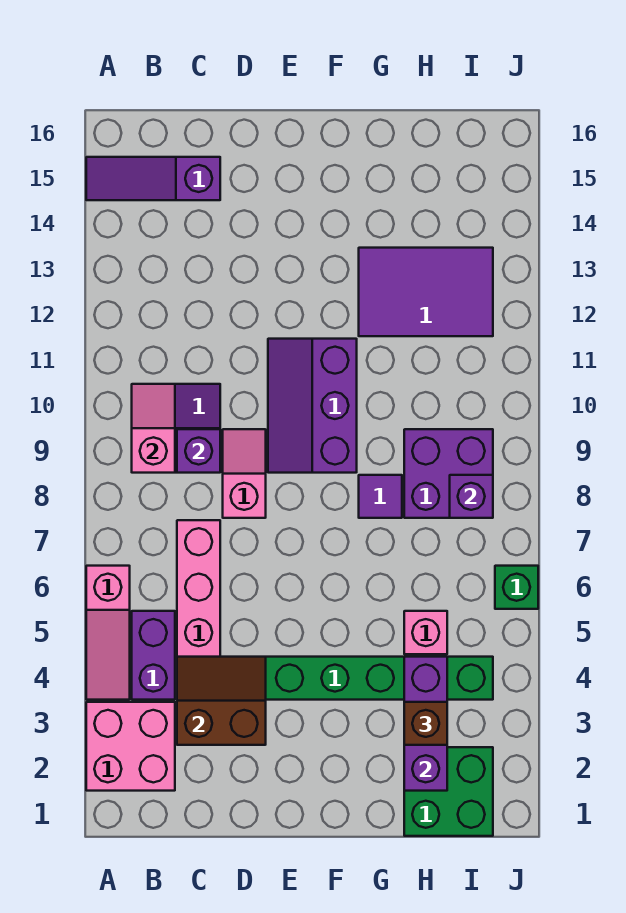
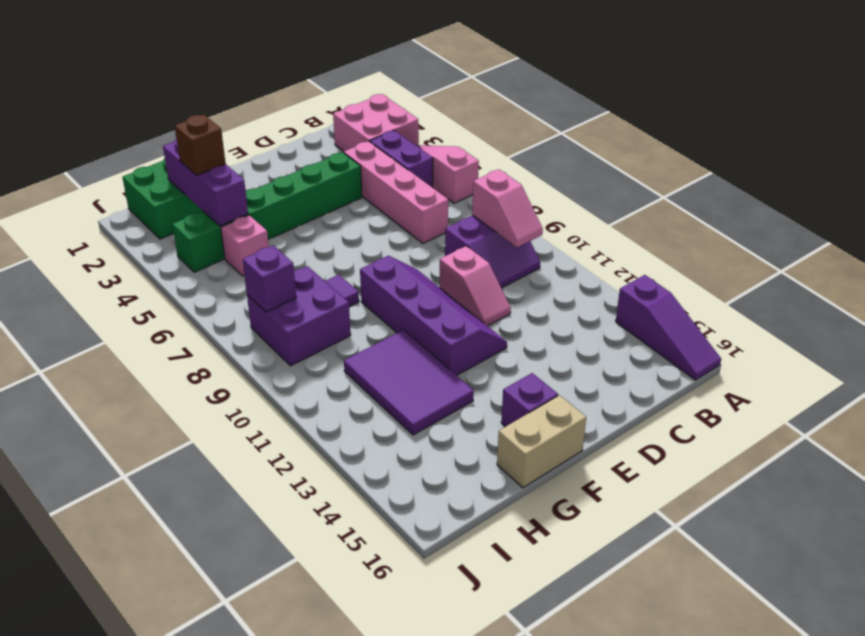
purple slope A15:C15 level 1 top C -> purple slope A14:A16 level 1 top 14
brown slope C3:D4 level 2 top 3 -> none
purple brick C9 level 2 -> purple brick F15 level 1
pink slope D8:D9 level 1 top 8 -> pink slope D10:D11 level 1 top 10
purple slope E9:F11 level 1 top F -> purple slope E9:F12 level 1 top F
none -> tan brick F16:G16 level 1
purple tile G12:I13 level 1 -> purple tile G11:H13 level 1
green brick J6 level 1 -> none

